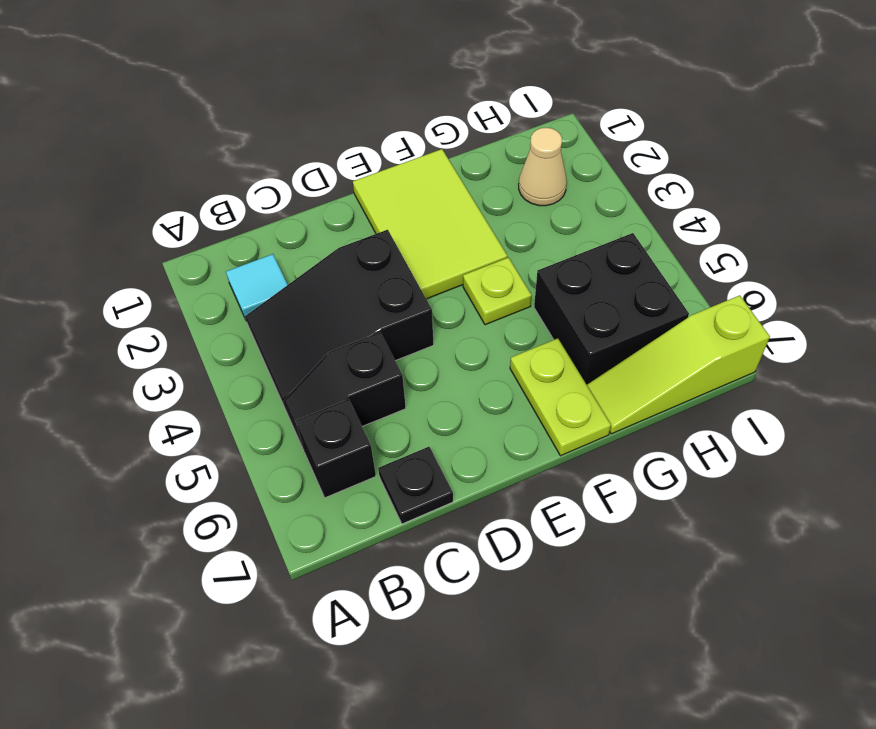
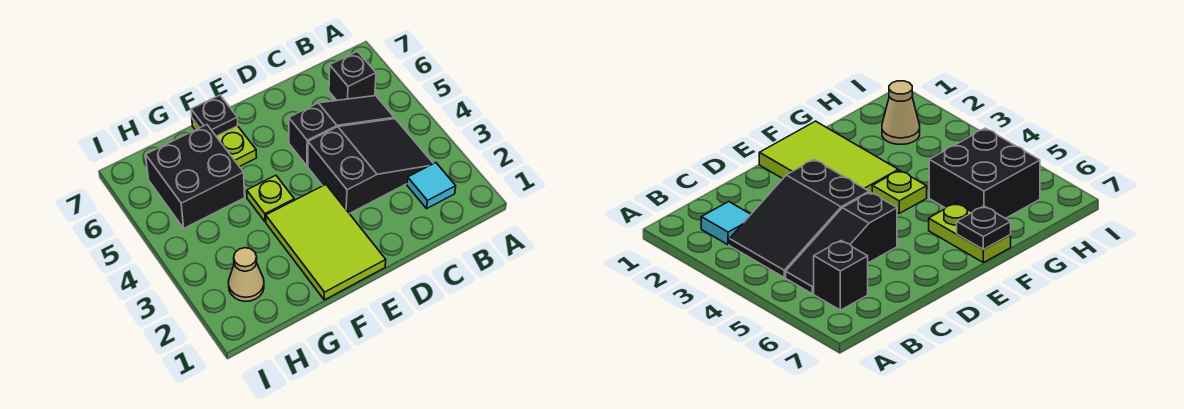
black slope B5:C5 level 1 top C -> black slope B5:D5 level 1 top D
black plate C7 level 1 -> black plate F7 level 2
lime slope G7:I7 level 1 top I -> none

